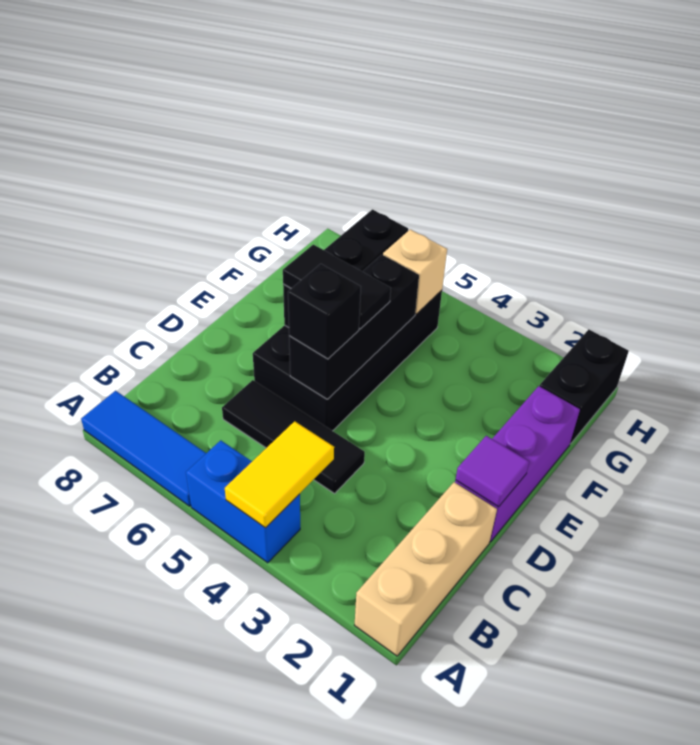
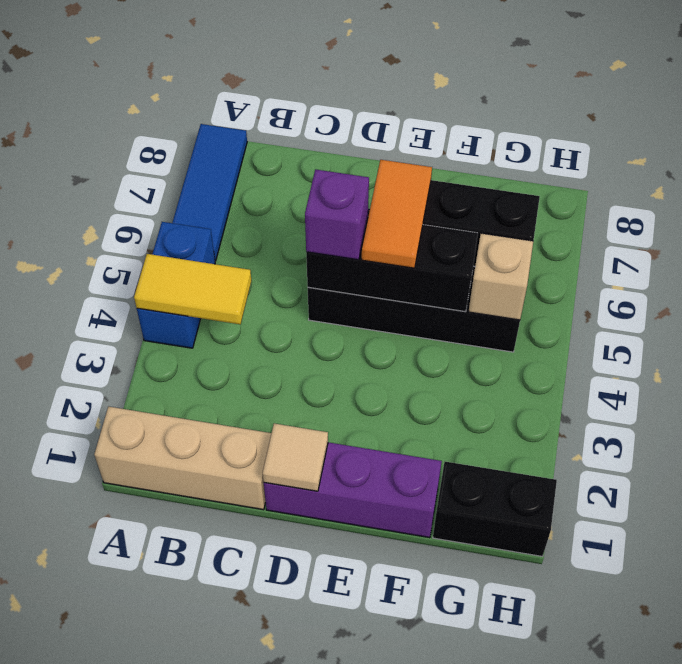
black tile C4:C6 level 1 -> none
purple tile D1 level 2 -> tan tile D1 level 2
black brick D5 level 3 -> purple brick D5 level 3
black tile E5:E6 level 3 -> orange tile E5:E6 level 3

